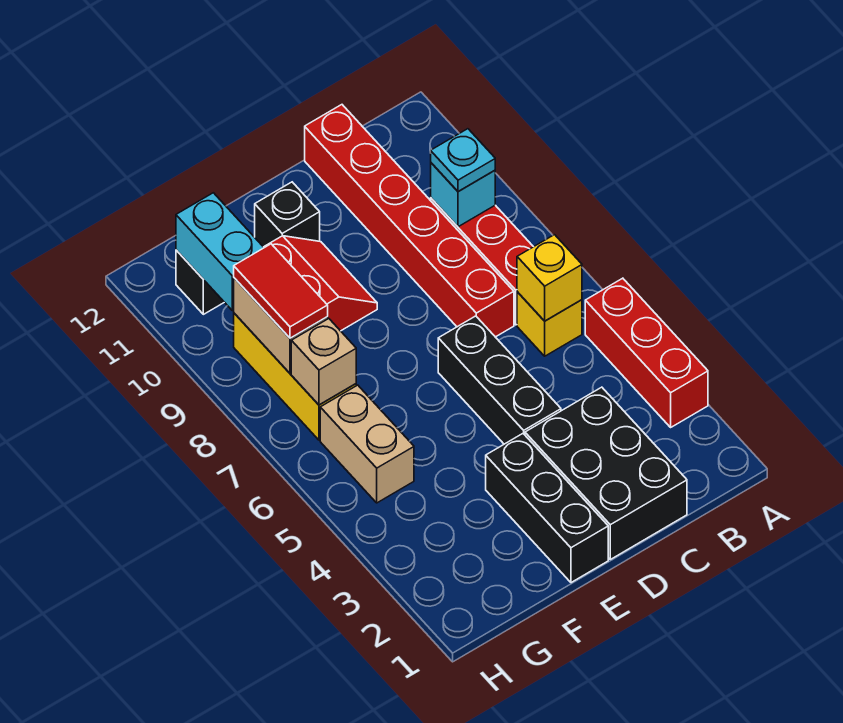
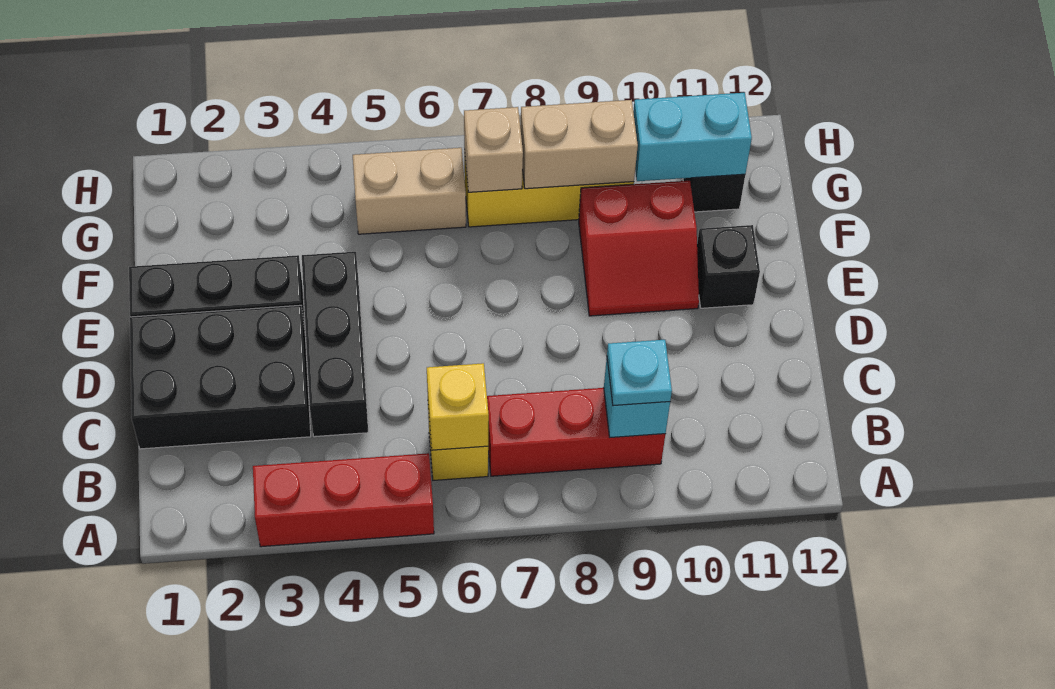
red brick C7:C12 level 1 -> none
black brick D4:D6 level 1 -> black brick C4:E4 level 1
red tile G8:G9 level 3 -> none

